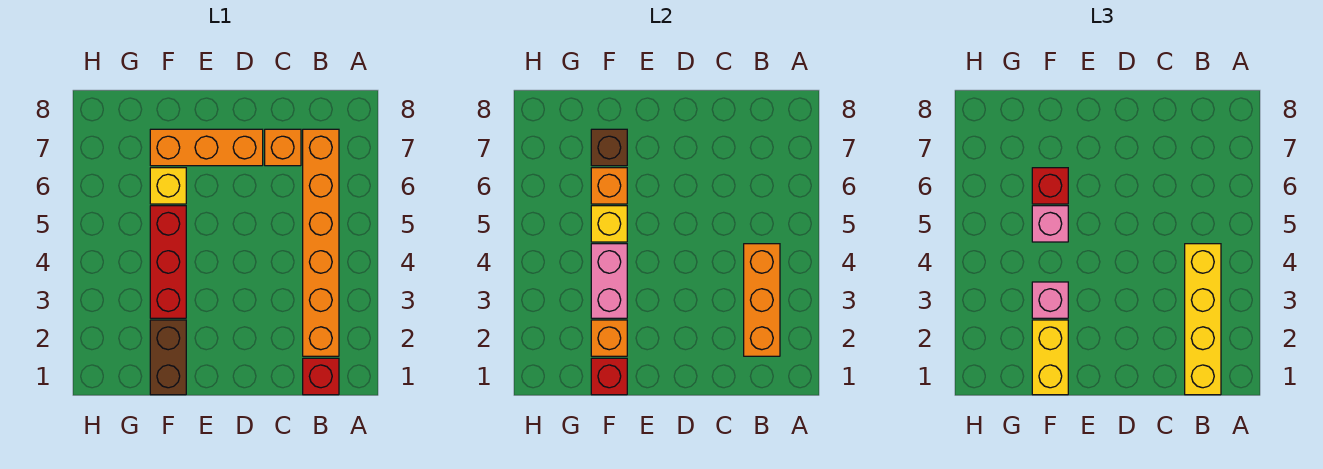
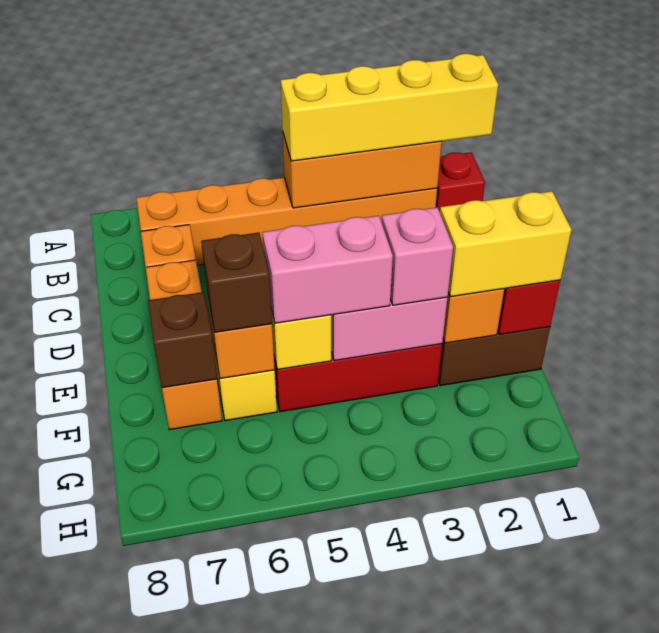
pink brick F5 level 3 -> pink brick F4:F5 level 3
red brick F6 level 3 -> brown brick F6 level 3

